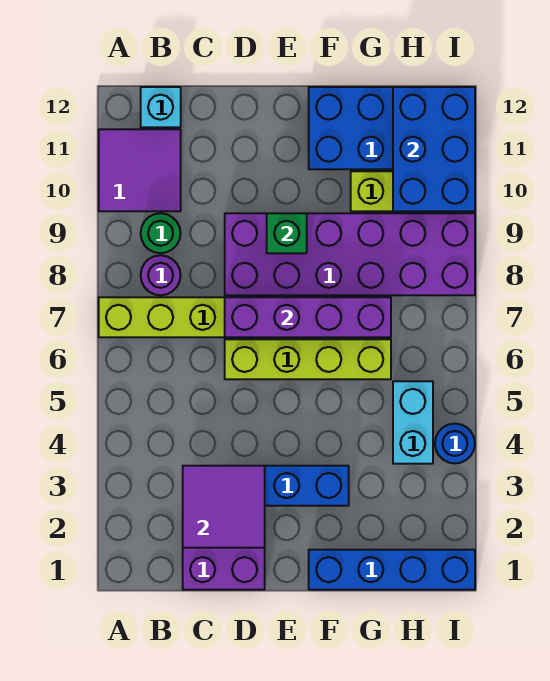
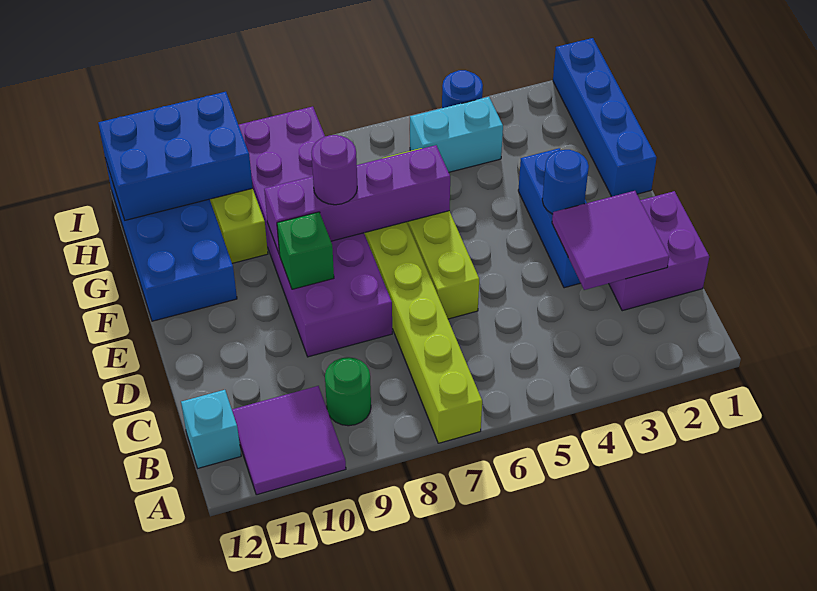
purple round brick B8 level 1 -> purple round brick F8 level 3
purple brick D7:G7 level 2 -> purple brick F6:F9 level 2
none -> blue round brick E3 level 2

